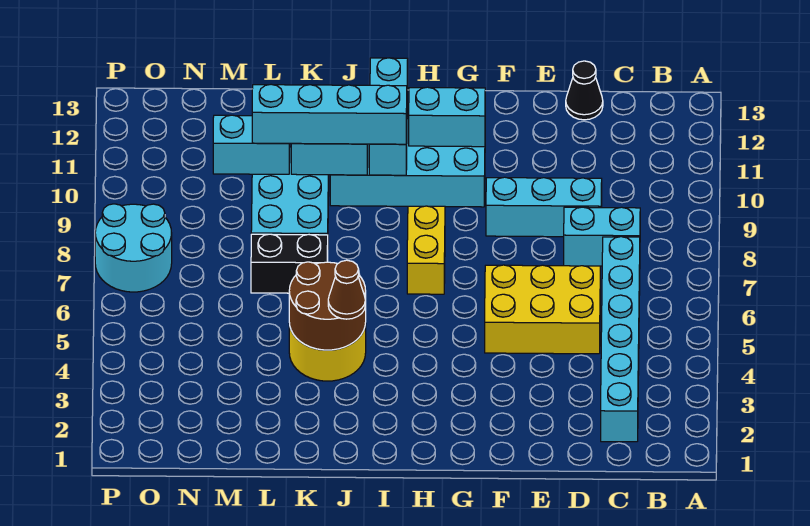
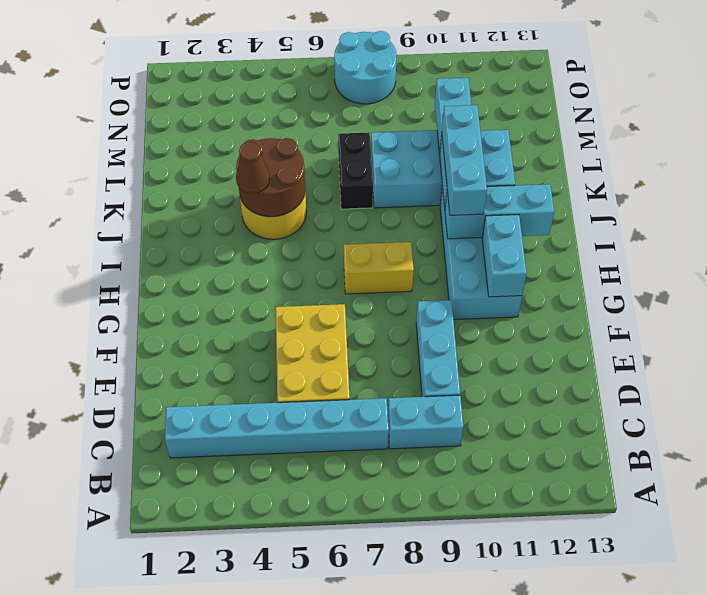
cyan brick C8:D8 level 1 -> cyan brick C8:C9 level 1
black cone D13 level 1 -> none
cyan brick I10:L10 level 3 -> cyan brick I10:K10 level 3

